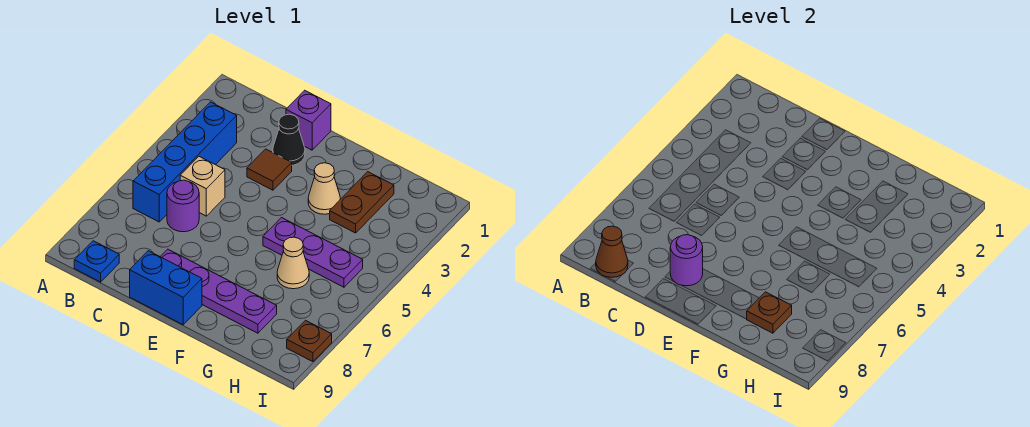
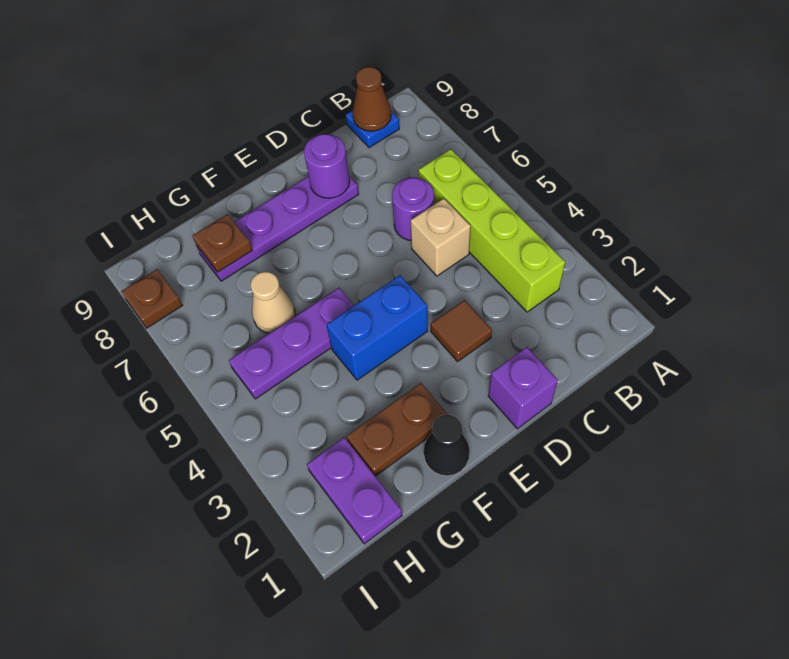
blue brick B3:B6 level 1 -> lime brick B3:B6 level 1
black cone D2 level 1 -> black cone F1 level 1
blue brick D9:E9 level 1 -> blue brick E4:F4 level 1
tan cone F3 level 1 -> none
brown plate G2:G3 level 1 -> brown plate F2:G2 level 1
none -> purple plate H1:H2 level 1

